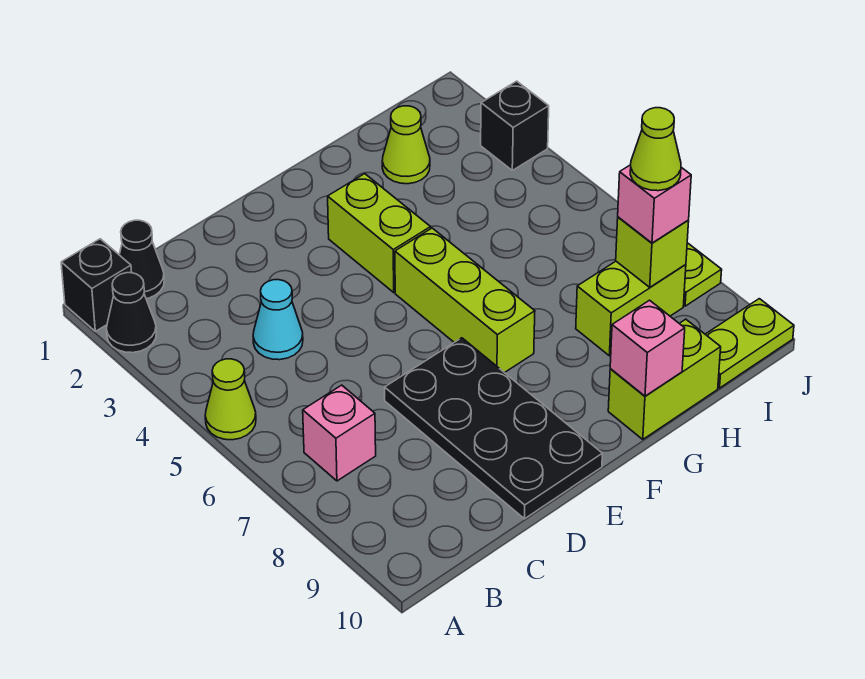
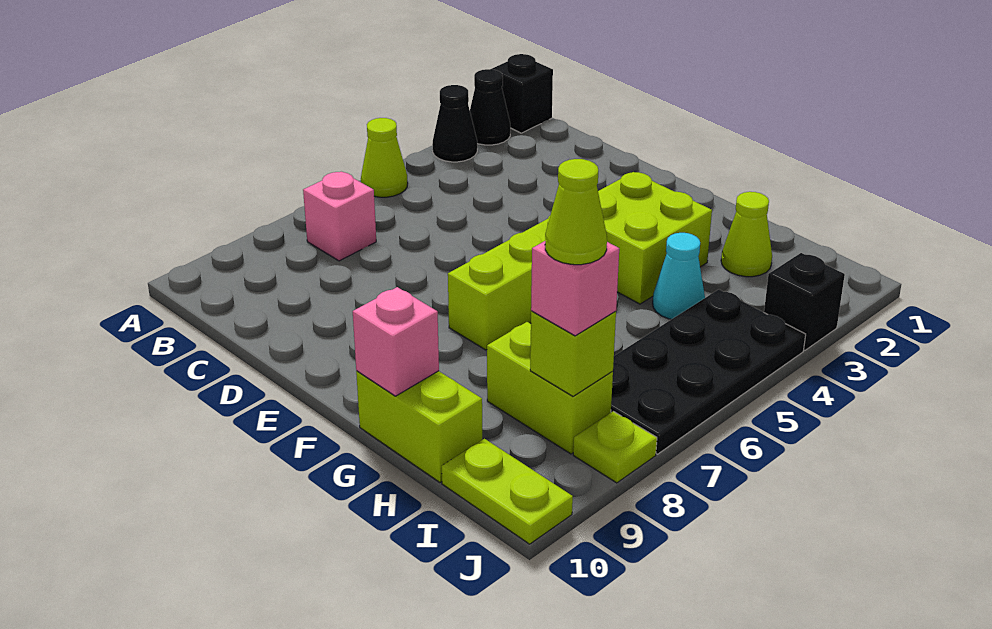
black cone B1 level 1 -> black cone A3 level 1
cyan cone C4 level 1 -> cyan cone H4 level 1
black plate D7:E10 level 1 -> black plate I4:J7 level 1
lime brick F3:F4 level 1 -> lime brick F3:G4 level 1

